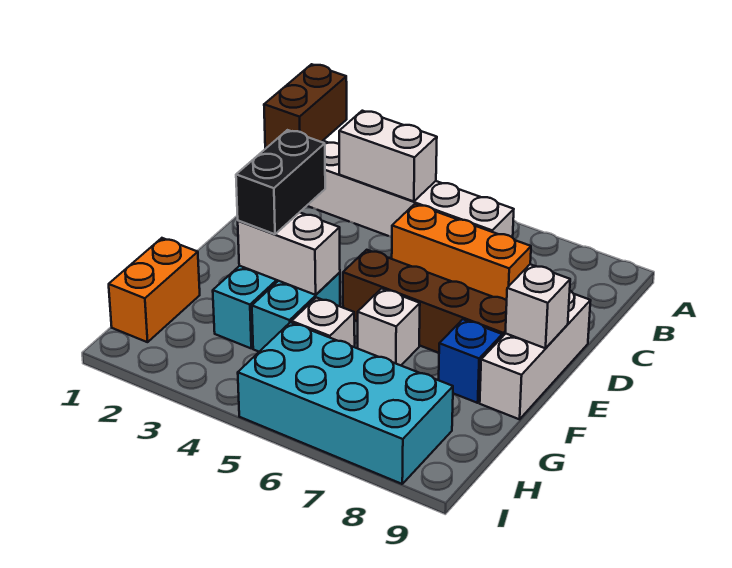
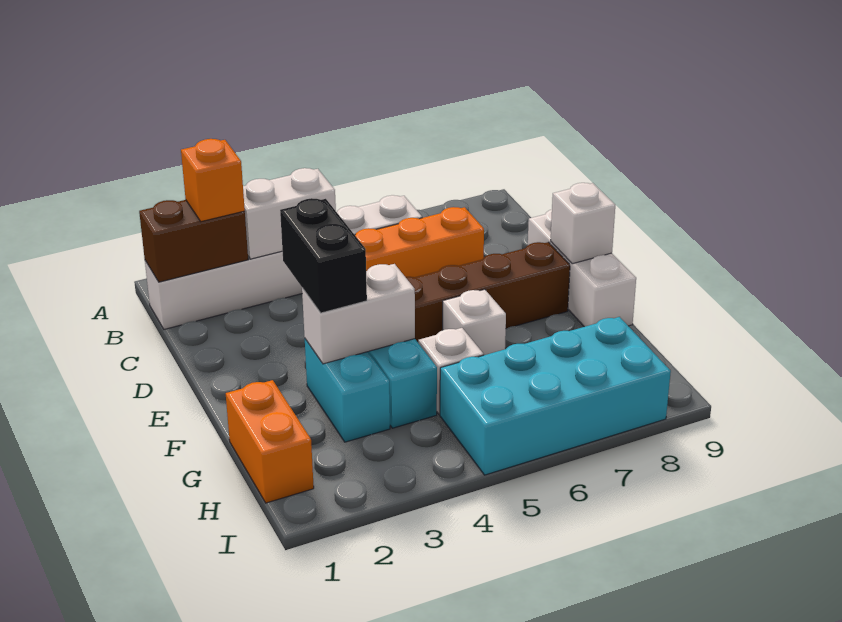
brown brick A1:B1 level 2 -> brown brick B1:B2 level 2
none -> orange brick B2 level 3
blue brick F8 level 1 -> none

